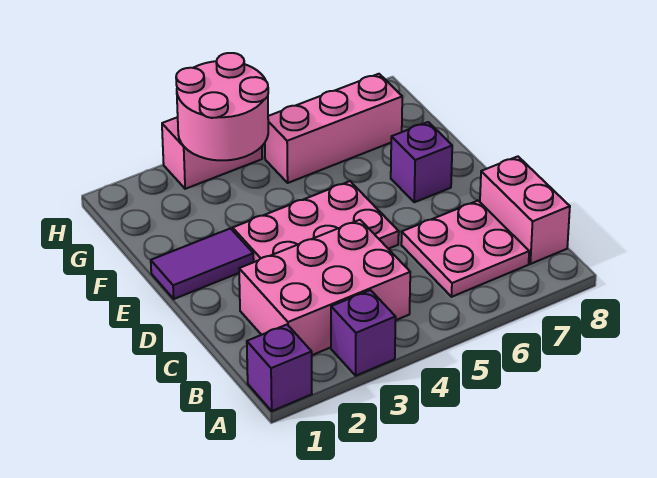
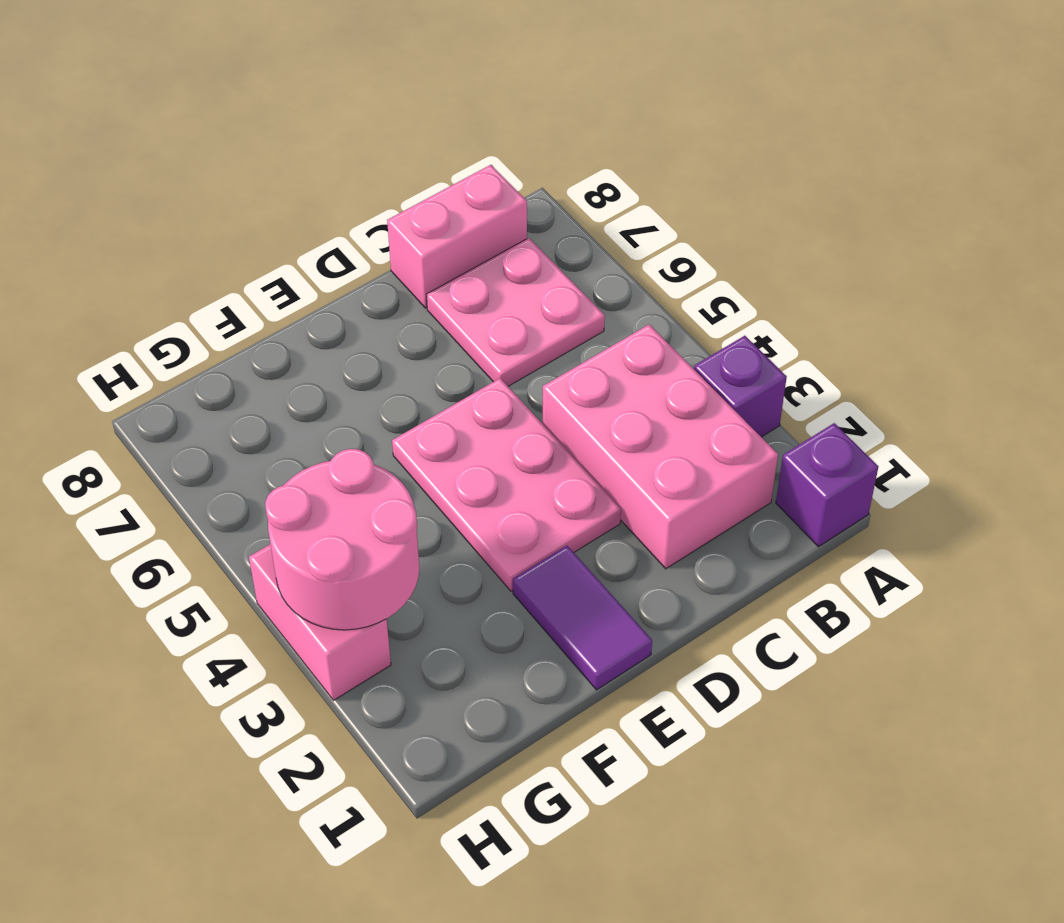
purple brick E7 level 1 -> none
pink brick G5:G7 level 1 -> none

